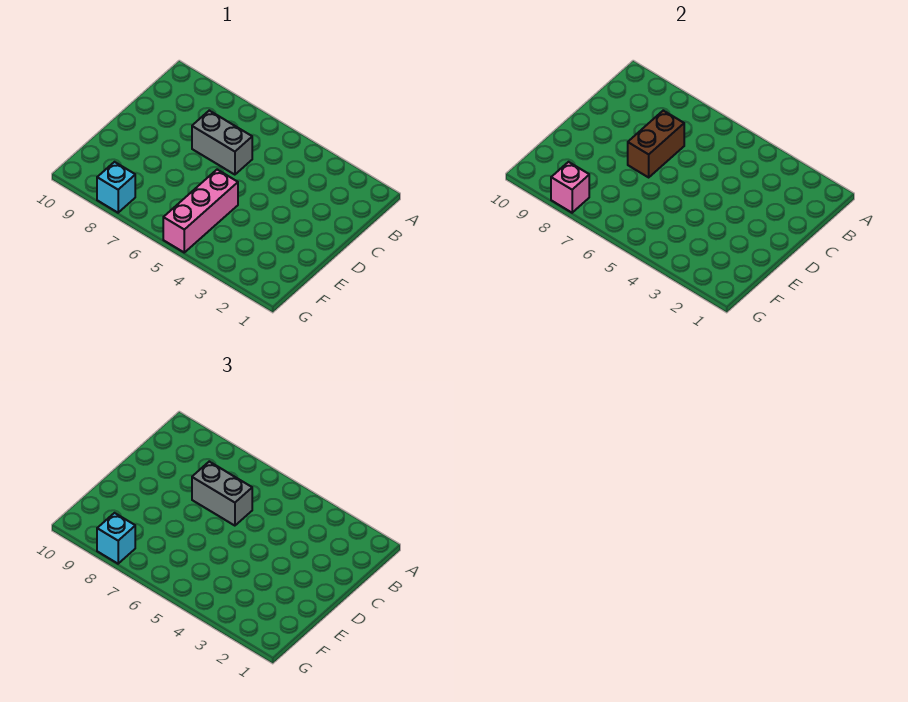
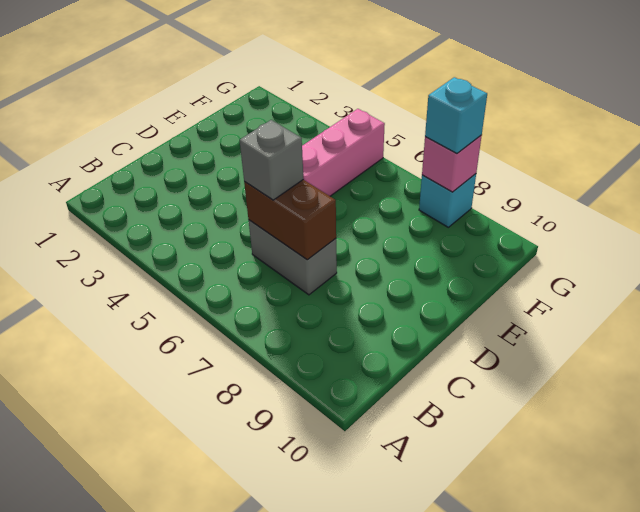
grey brick C6:C7 level 3 -> grey brick C6 level 3
brown brick C7:D7 level 2 -> brown brick C6:C7 level 2

